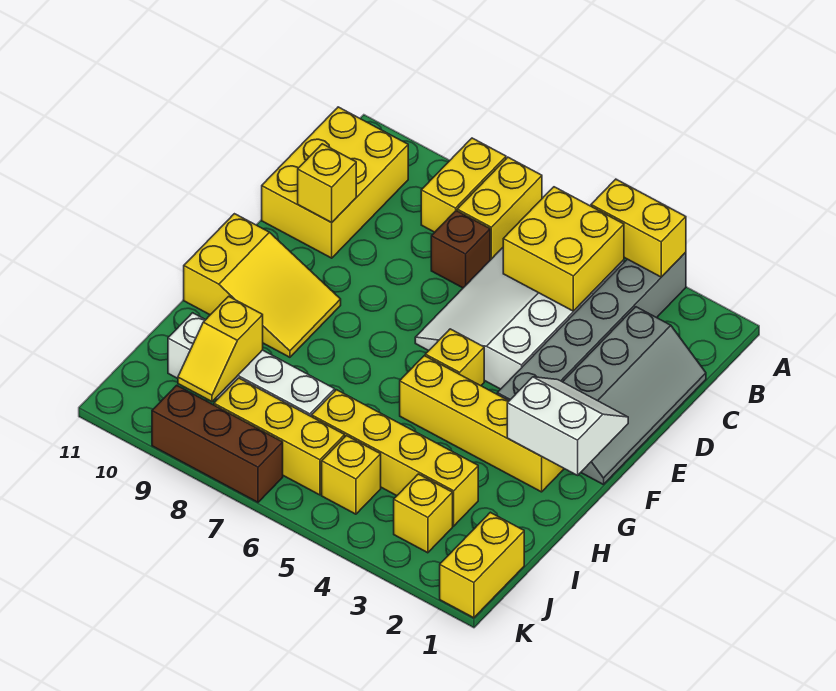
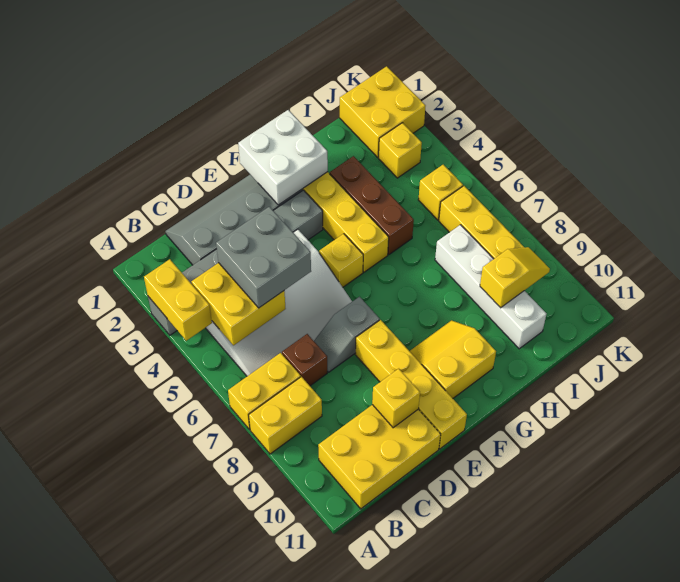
none -> grey brick C4:D5 level 3
none -> grey slope D7:E7 level 1 top E
white slope F1:G2 level 2 top G -> white brick F1:G2 level 2
yellow slope F9:G11 level 1 top 11 -> yellow slope F9:G10 level 1 top 10
yellow brick I3:I6 level 1 -> yellow brick E8:E11 level 1
yellow brick J1:K1 level 1 -> yellow brick J1:K2 level 1
brown brick K7:K9 level 1 -> brown brick H3:H5 level 1

